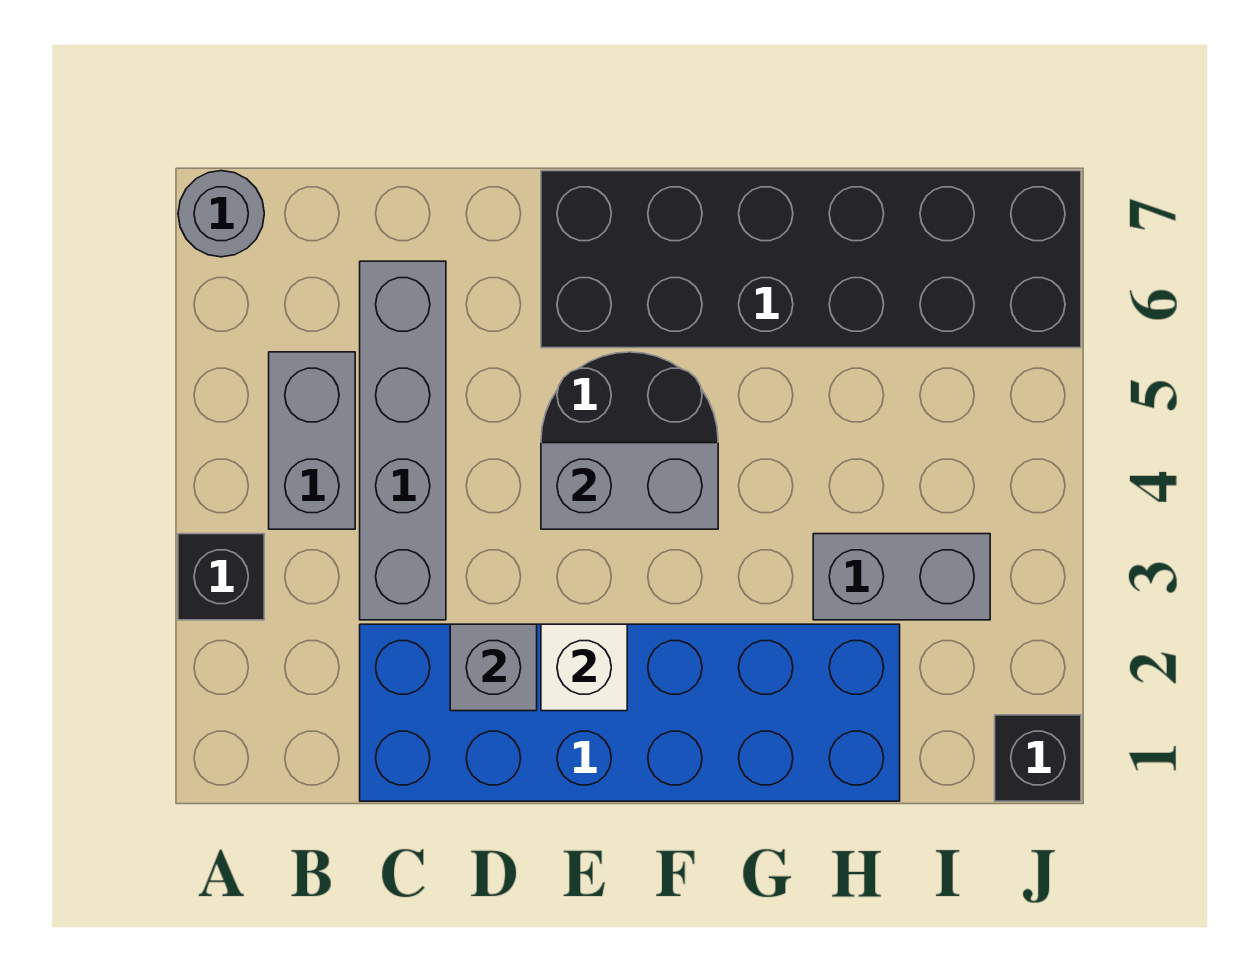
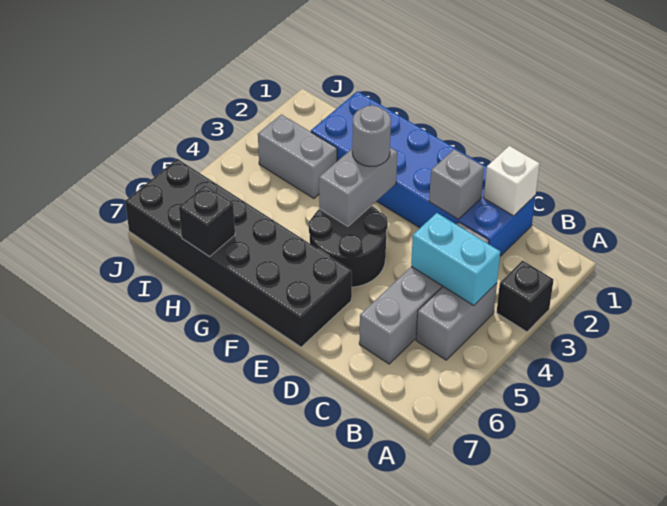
grey round brick A7 level 1 -> grey round brick F3 level 3
none -> cyan brick B4:C4 level 2
white brick E2 level 2 -> white brick C1 level 2
grey brick E4:F4 level 2 -> grey brick F3:F4 level 2
black brick J1 level 1 -> black brick H7 level 2

